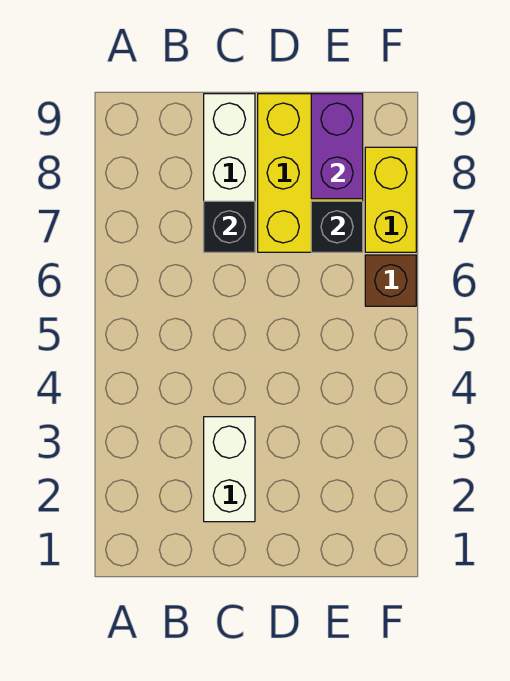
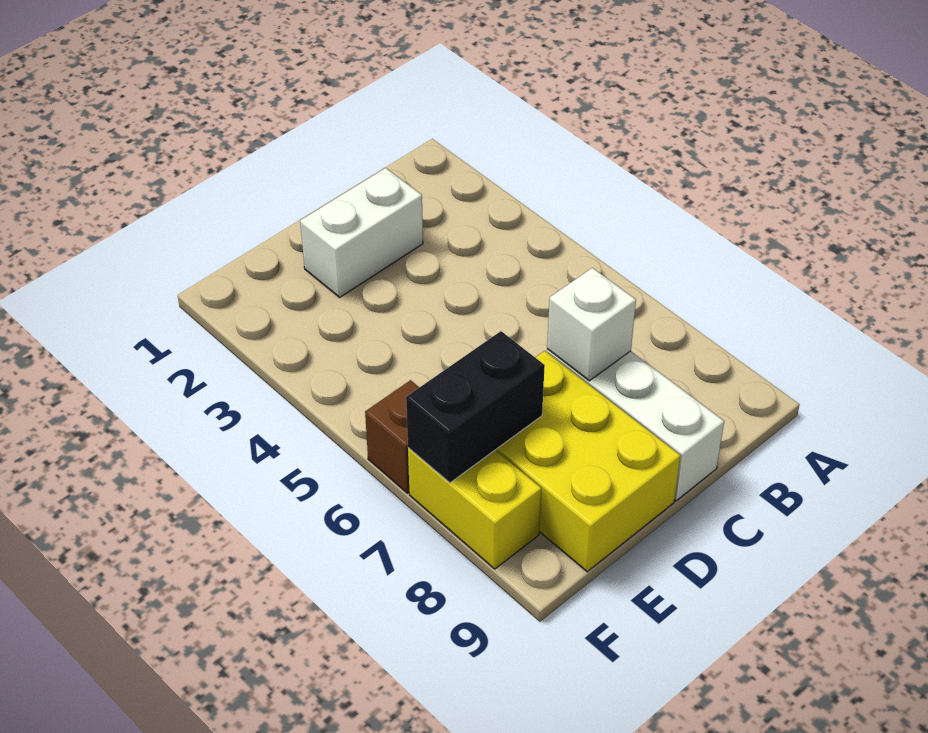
white brick C2:C3 level 1 -> white brick C2:D2 level 1
black brick C7 level 2 -> white brick C7 level 2
black brick E7 level 2 -> black brick E7:F7 level 2
purple brick E8:E9 level 2 -> none

